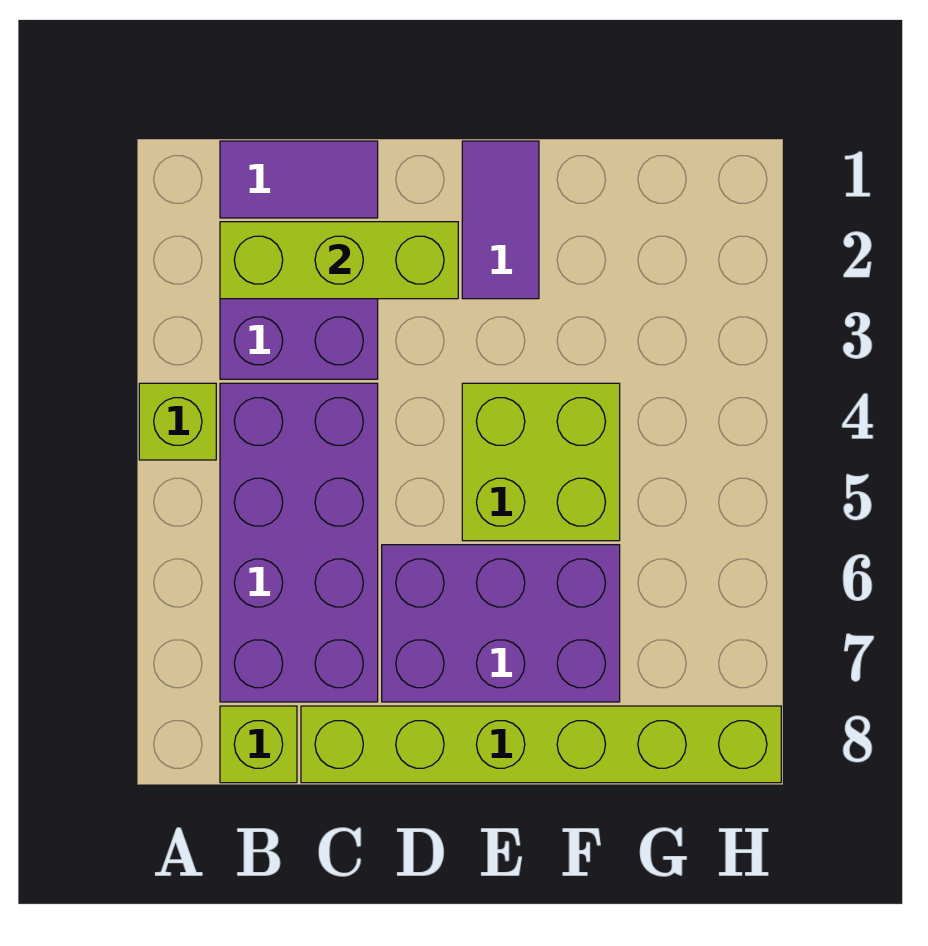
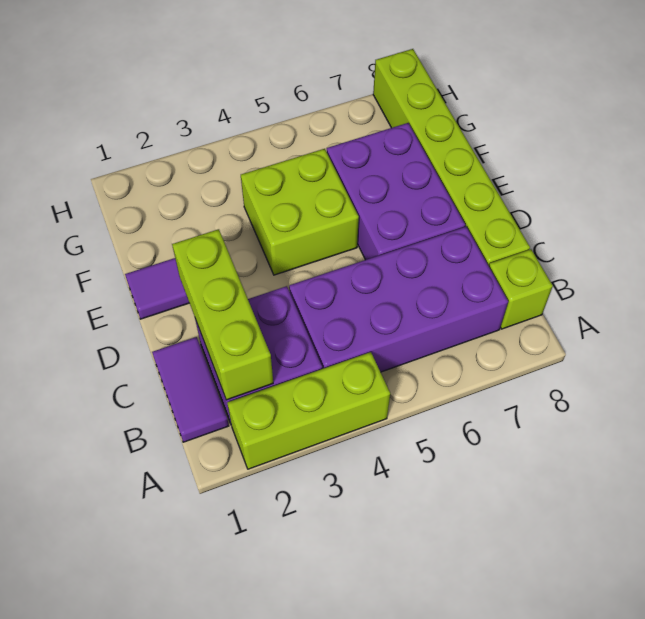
lime brick A4 level 1 -> lime brick A2:A4 level 1

